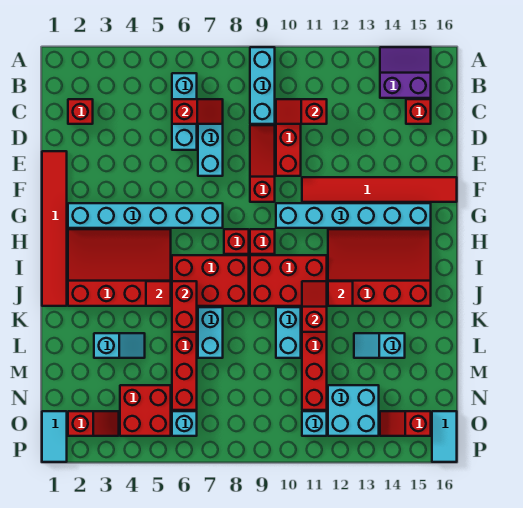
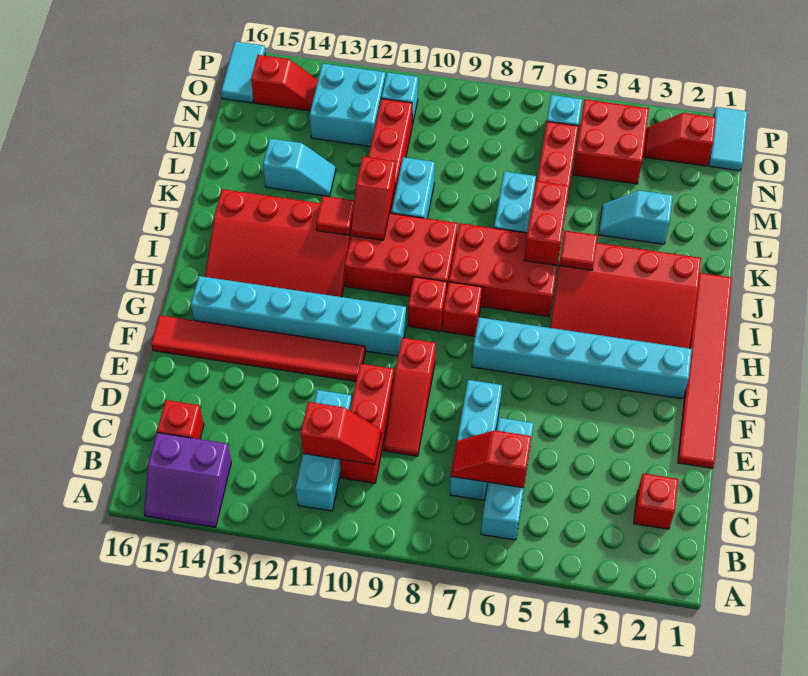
cyan brick A9:C9 level 1 -> cyan brick B11:D11 level 1

